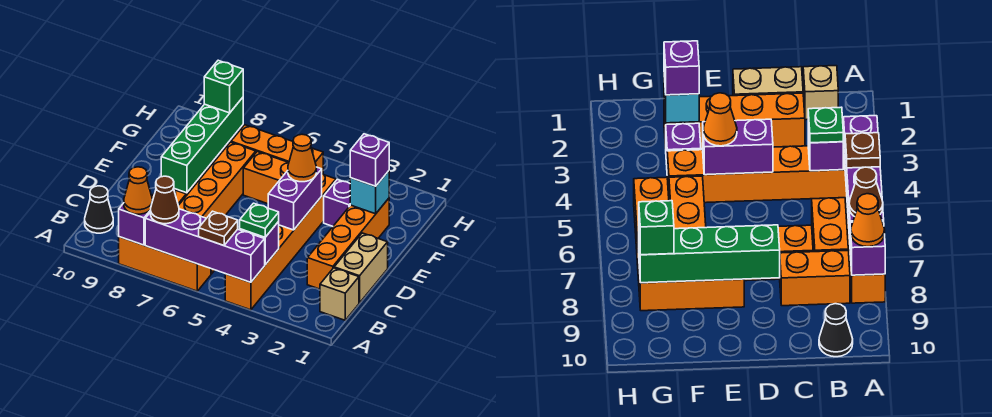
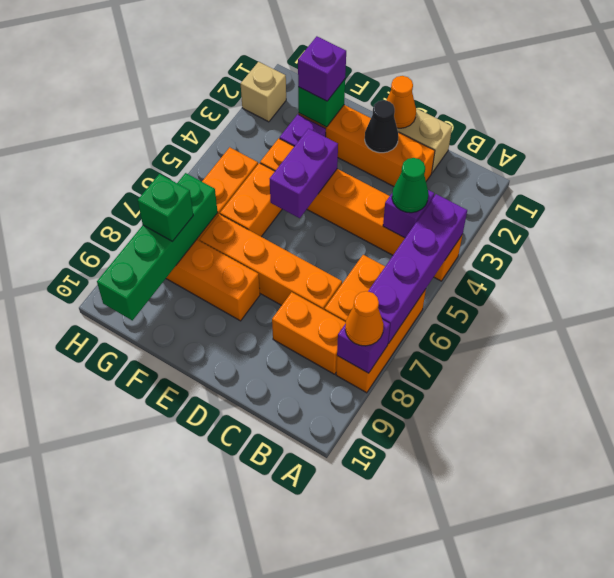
brown plate A5 level 3 -> none
brown cone A7 level 3 -> none
tan brick B1 level 1 -> tan brick H2 level 1
green plate B4 level 3 -> green cone B4 level 3
black cone B10 level 1 -> black cone D2 level 2
purple brick D4:E4 level 2 -> purple brick E4:E5 level 2
green brick D8:G8 level 2 -> green brick G7:G10 level 2
orange cone E4 level 3 -> orange cone D1 level 2
cyan brick F2 level 2 -> green brick F2 level 2

